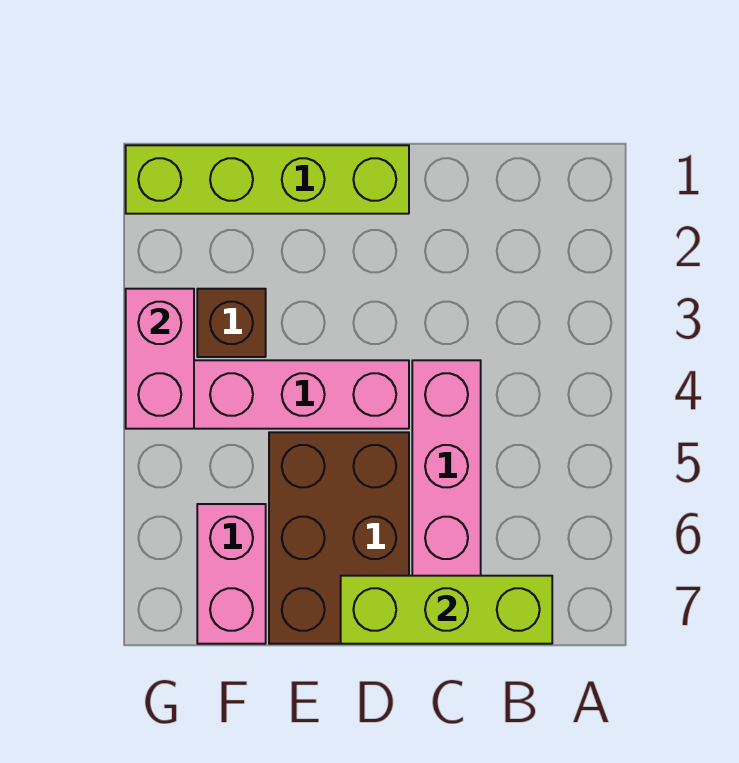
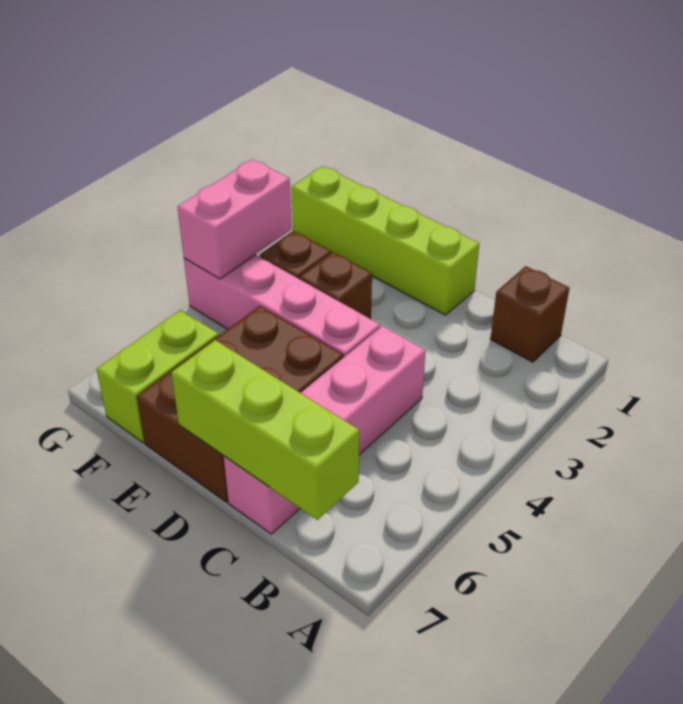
none -> brown brick B1 level 1
none -> brown brick E3 level 1
pink brick F6:F7 level 1 -> lime brick F6:F7 level 1

